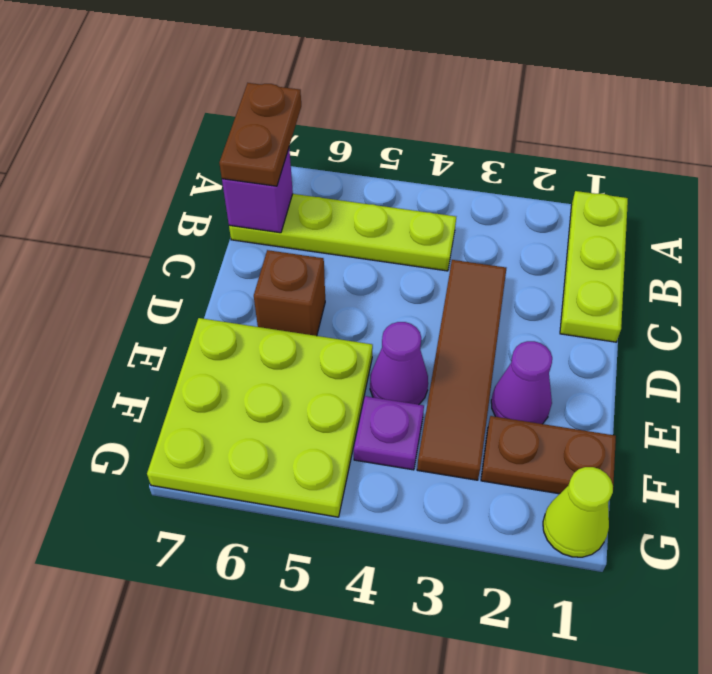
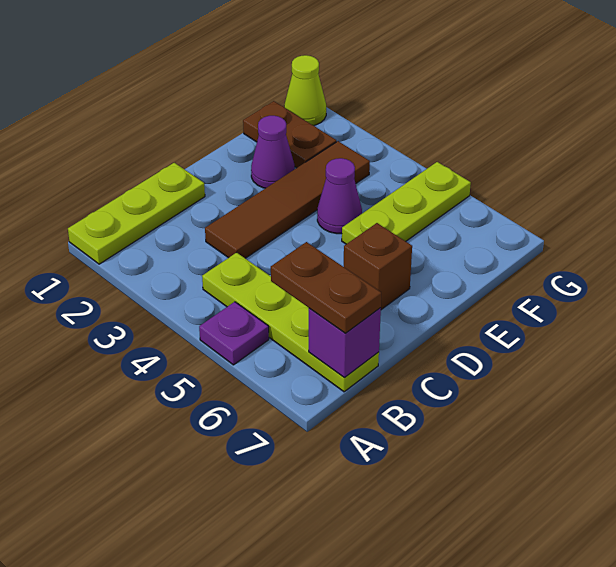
brown plate A7:B7 level 3 -> brown plate B6:B7 level 3
lime plate E5:G7 level 1 -> lime plate E5:G5 level 1
purple plate F4 level 1 -> purple plate A5 level 1

